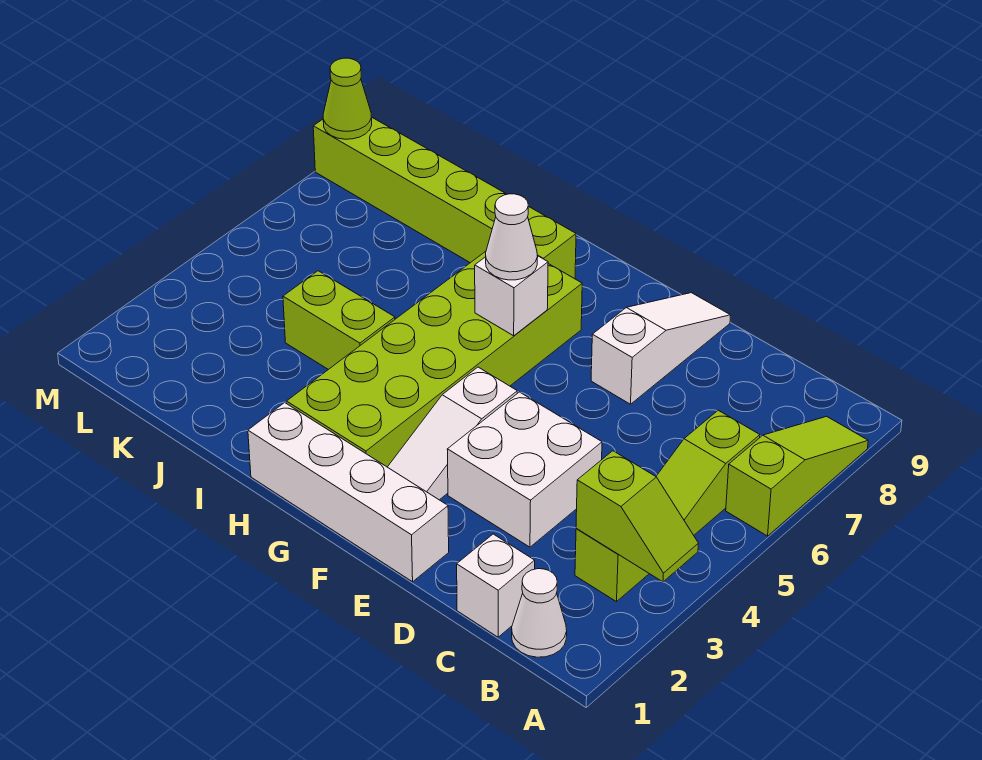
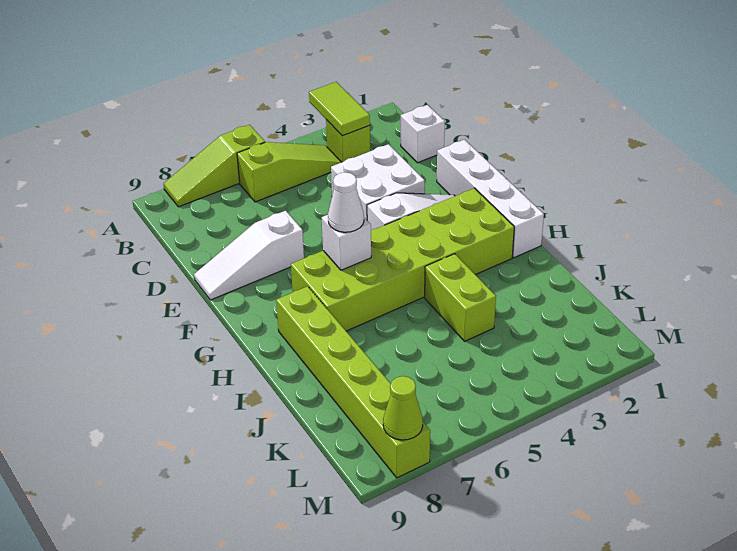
lime slope A3:B3 level 2 top B -> lime tile A3:B3 level 2
white cone B1 level 1 -> none

